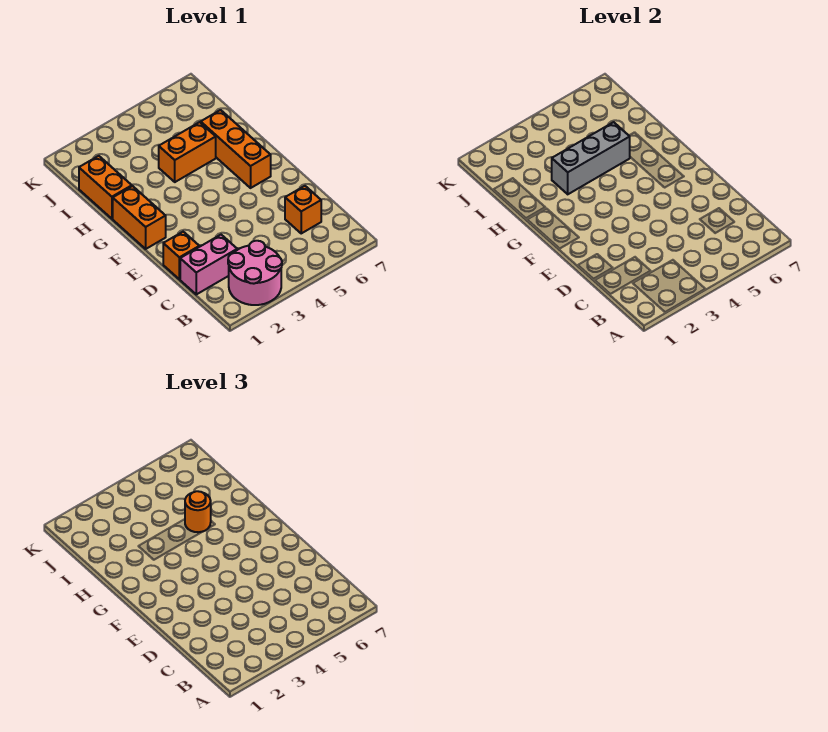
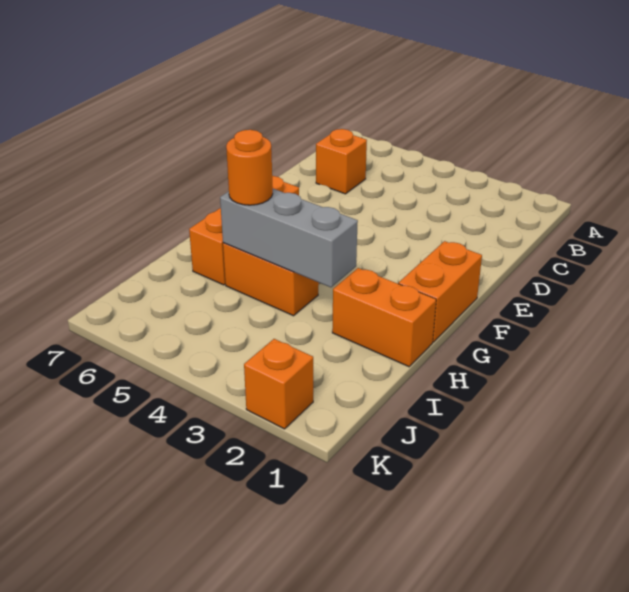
pink round brick A2:B3 level 1 -> none
pink brick C1:C2 level 1 -> none
orange brick D1 level 1 -> orange brick K2 level 1
orange brick H1:I1 level 1 -> orange brick H1:H2 level 1

